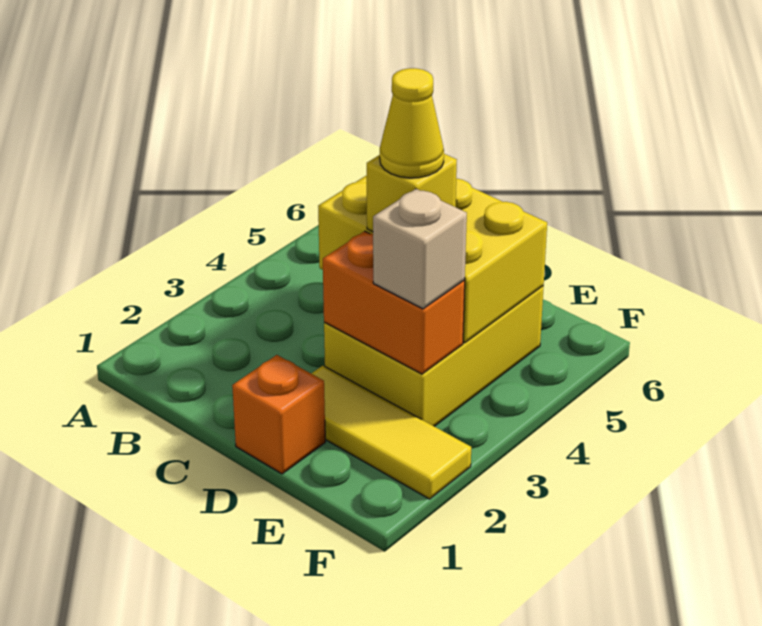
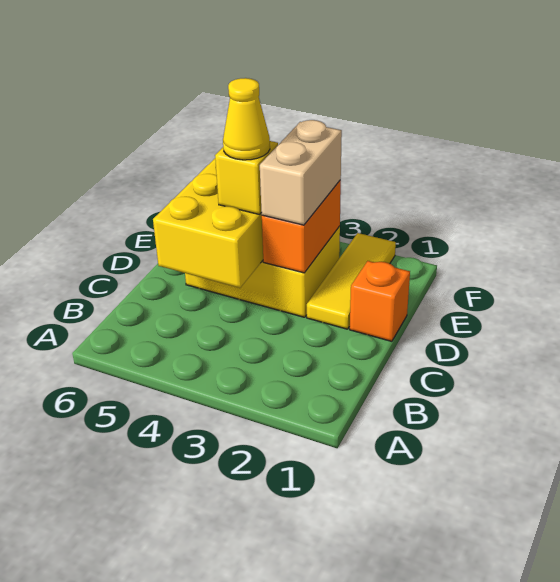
tan brick E3 level 3 -> tan brick D3:E3 level 3

